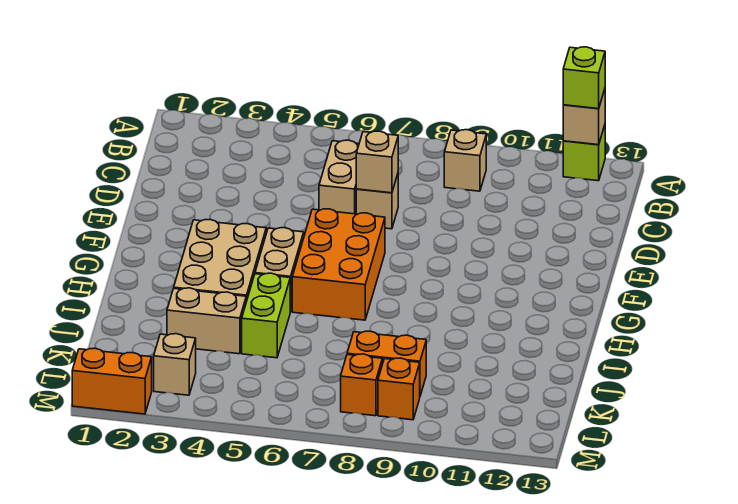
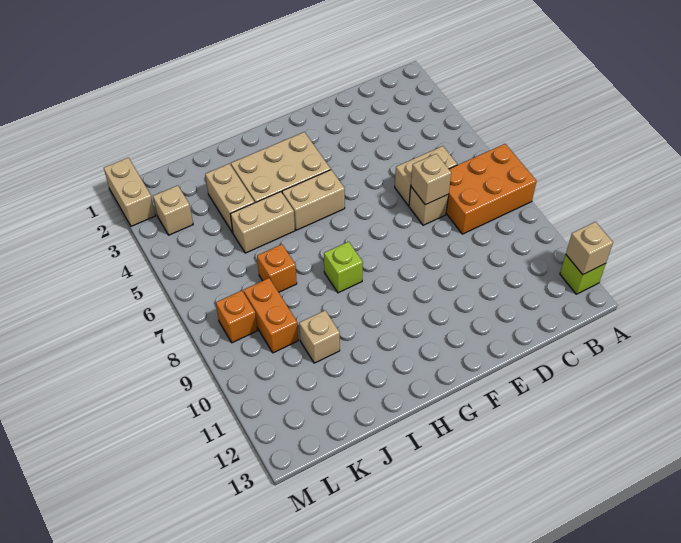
lime brick A12 level 3 -> lime brick H8 level 1
tan brick B9 level 1 -> tan brick J10 level 1
orange brick F6:H7 level 1 -> orange brick A7:C8 level 1
lime brick I5:J5 level 1 -> tan brick I5:J5 level 1
orange brick L9 level 1 -> orange brick J7 level 1
orange brick M1:M2 level 1 -> tan brick M1:M2 level 1

